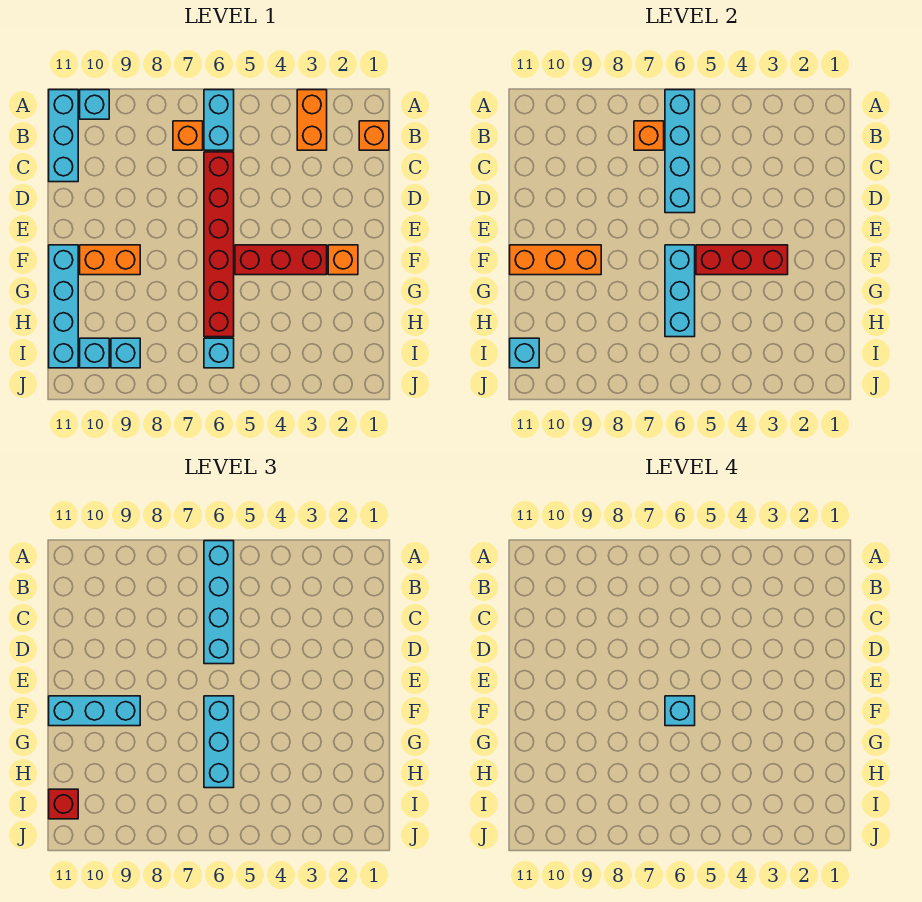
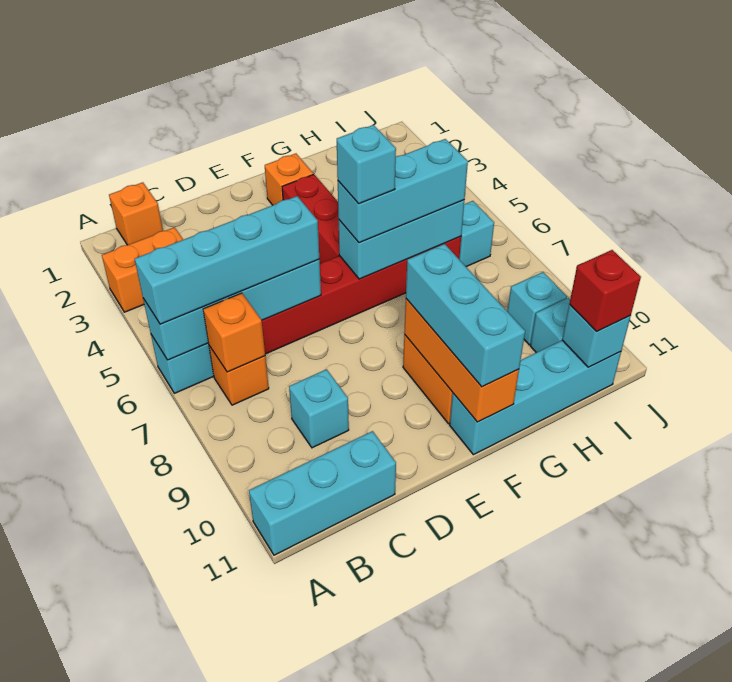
cyan brick A10 level 1 -> cyan brick C9 level 1
red brick F3:F5 level 2 -> none

